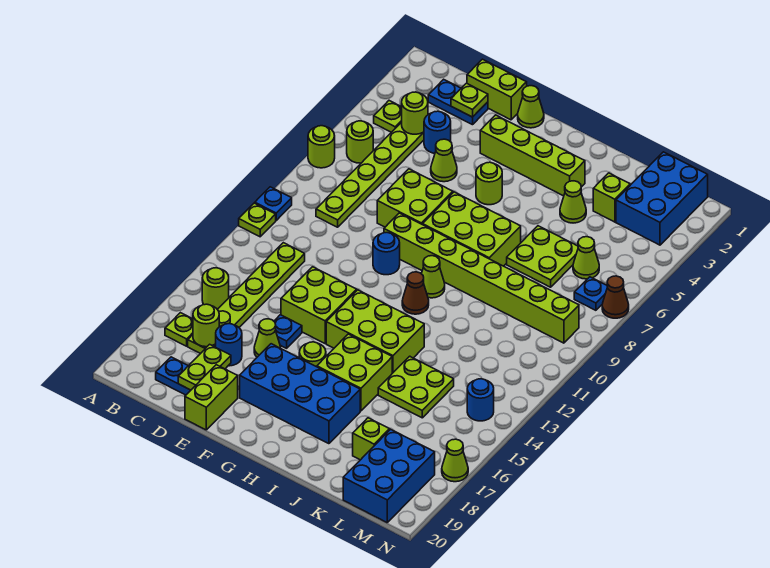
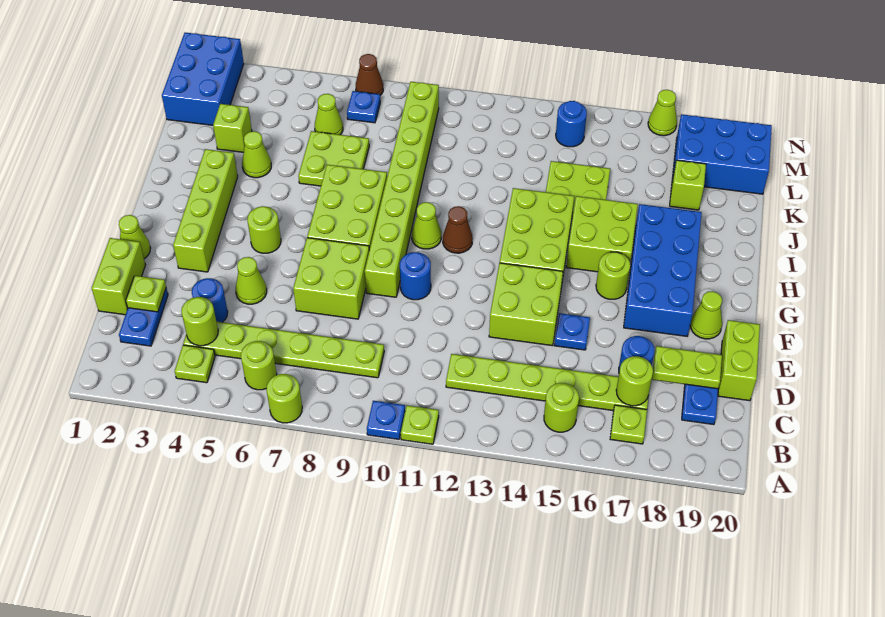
lime cone E16 level 1 -> lime cone F19 level 1
lime brick E19:E20 level 1 -> lime brick D20:E20 level 1
blue brick L1:M3 level 1 -> blue brick L1:N2 level 1

